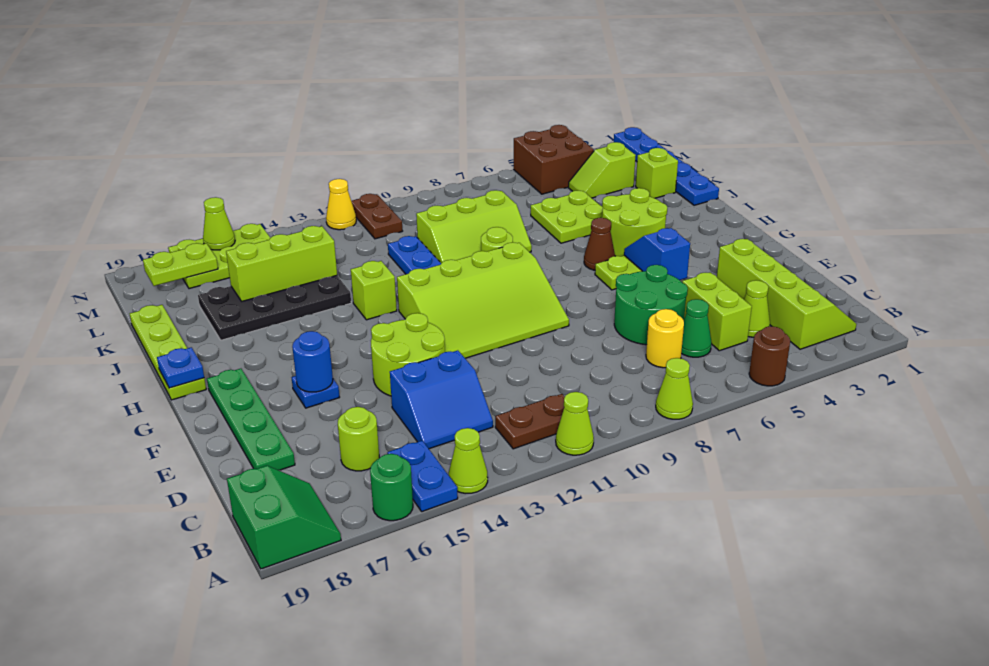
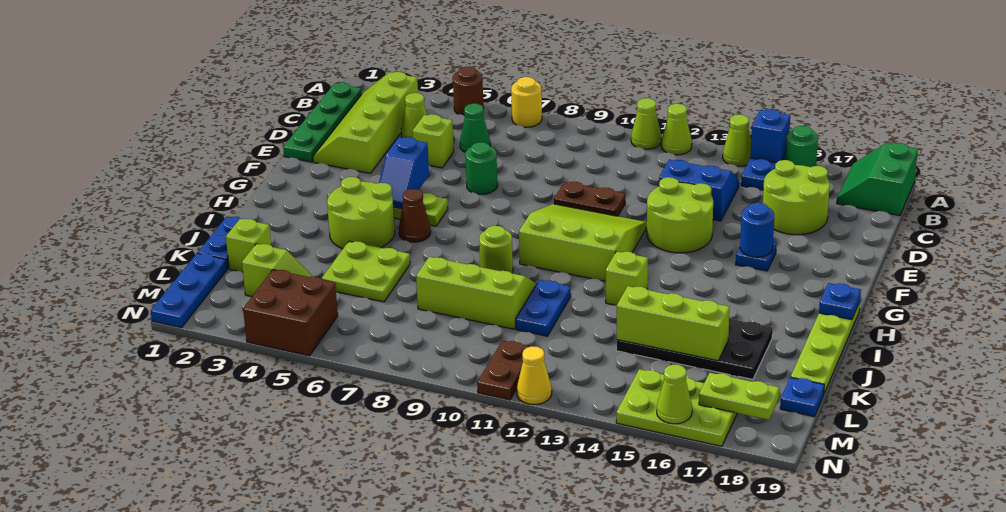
lime cone A8 level 1 -> lime cone A12 level 1
none -> blue brick A15 level 2
brown plate B11:B12 level 1 -> brown plate E10:E11 level 1
lime brick C5:D5 level 1 -> lime brick D5 level 1
yellow round brick C7 level 1 -> yellow round brick A7 level 1
lime round brick C16 level 1 -> lime round brick C16:D17 level 1
green round brick D6:E7 level 1 -> green round brick E7 level 1
green plate D18:G18 level 1 -> green plate B1:E1 level 1
lime slope F9:H12 level 1 top H -> lime slope F10:H12 level 1 top H
none -> blue plate L19 level 1

